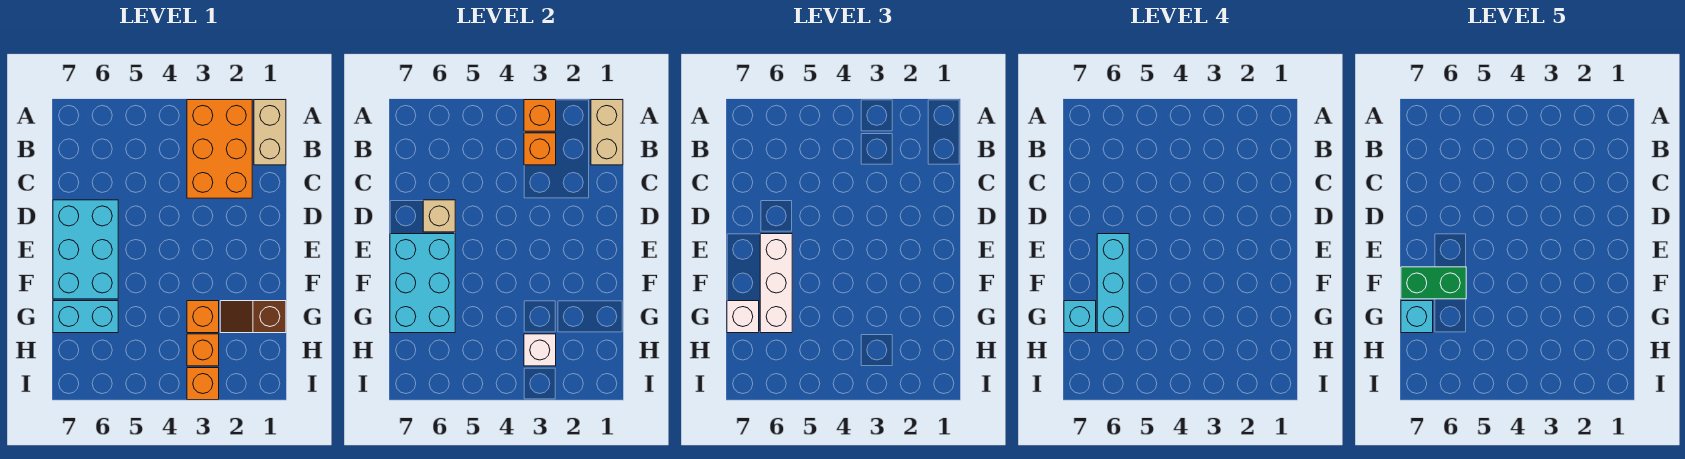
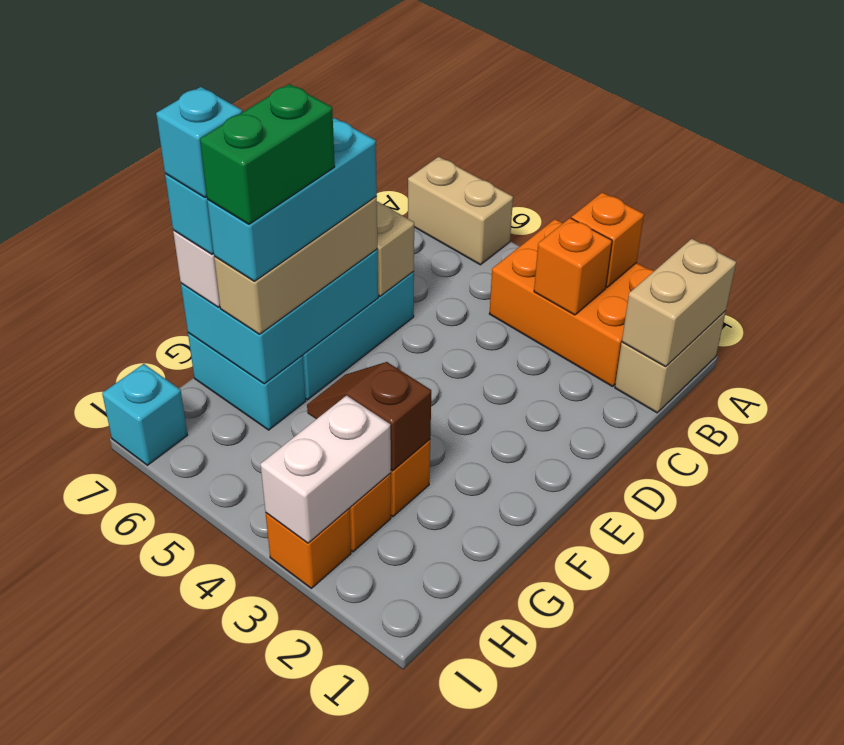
orange brick A2:C3 level 1 -> orange brick A2:B4 level 1
none -> tan brick A6:A7 level 1
white brick E6:G6 level 3 -> tan brick E6:G6 level 3
green brick F6:F7 level 5 -> green brick F6:G6 level 5
brown slope G1:G2 level 1 top 1 -> brown slope G3:G4 level 2 top 3
white brick H3 level 2 -> white brick H3:I3 level 2
none -> cyan brick I7 level 1

